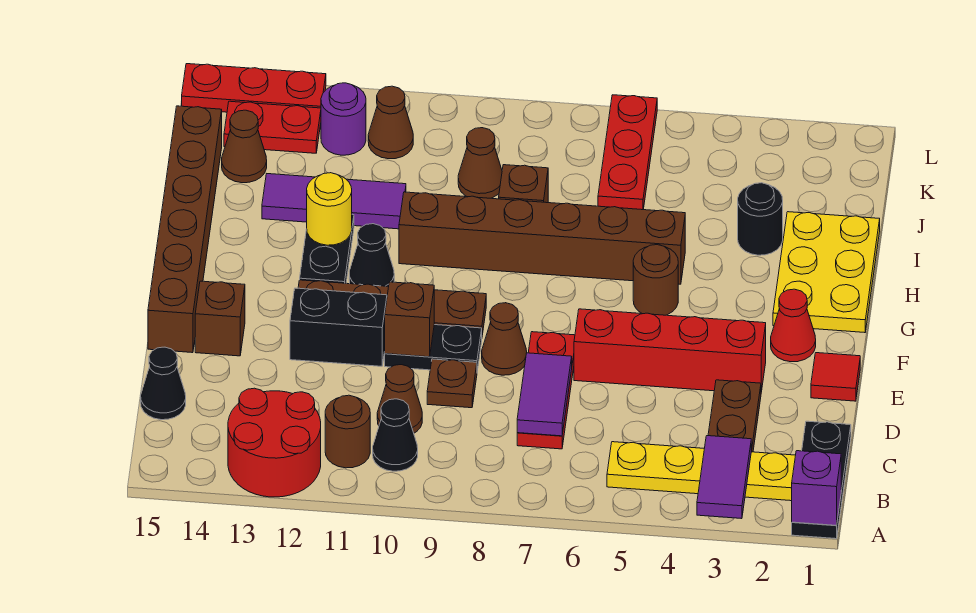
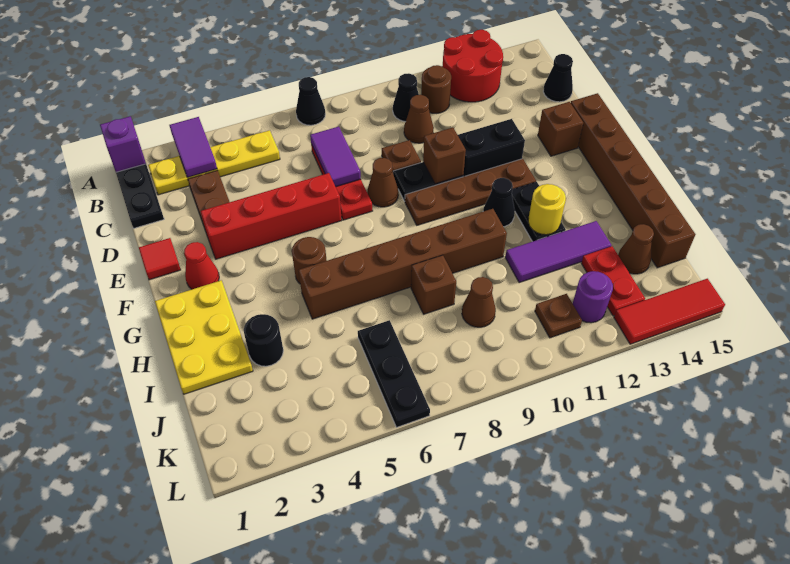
none -> black cone A7 level 1
red plate J6:L6 level 1 -> black plate J6:L6 level 1
brown cone K11 level 1 -> brown plate K11 level 1
red plate K13:K14 level 1 -> red plate J13:K13 level 1
red plate L13:L15 level 1 -> red tile L13:L15 level 1

